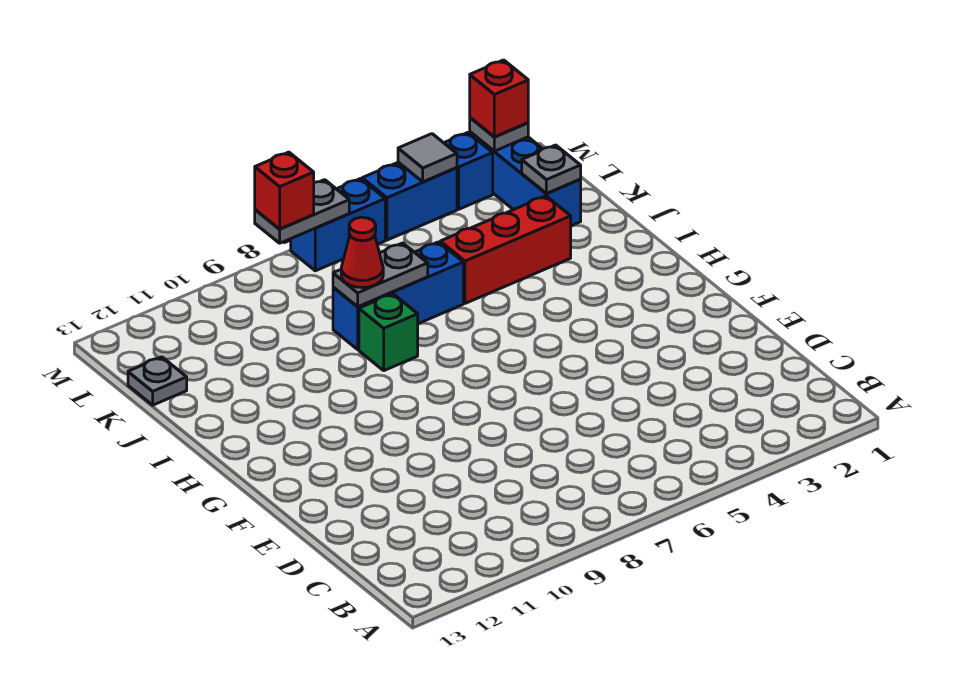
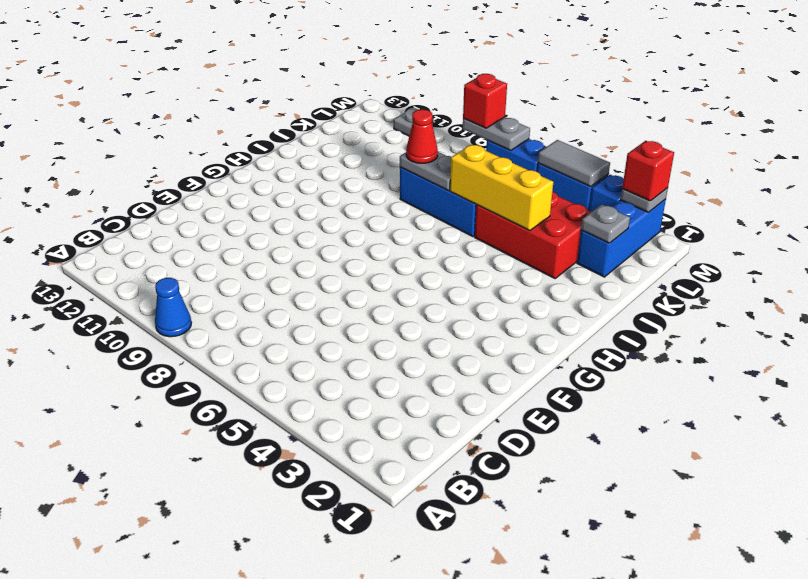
none -> blue cone A9 level 1
green brick I8 level 1 -> none
red brick J3:J5 level 1 -> red brick J3:K5 level 1
none -> yellow brick J4:J6 level 2
grey plate K13 level 1 -> grey plate M11 level 1
grey tile M4 level 2 -> grey tile M4:M5 level 2

